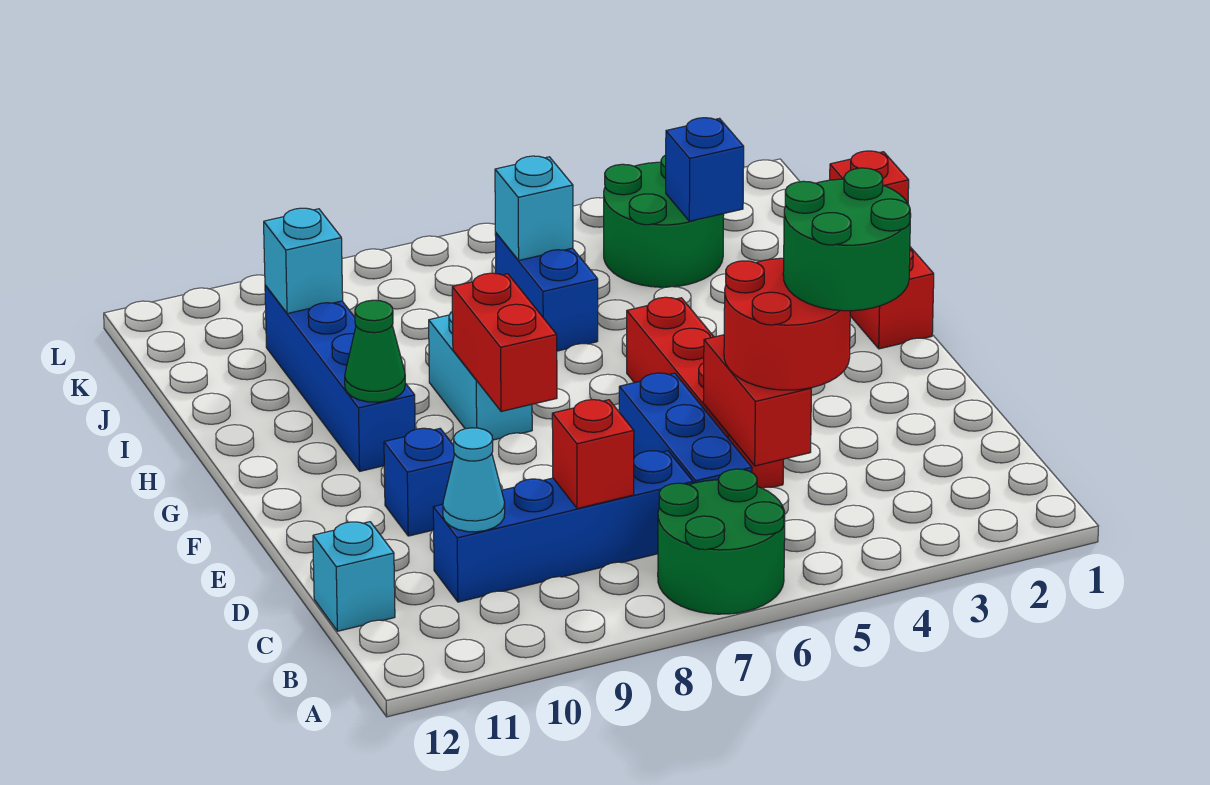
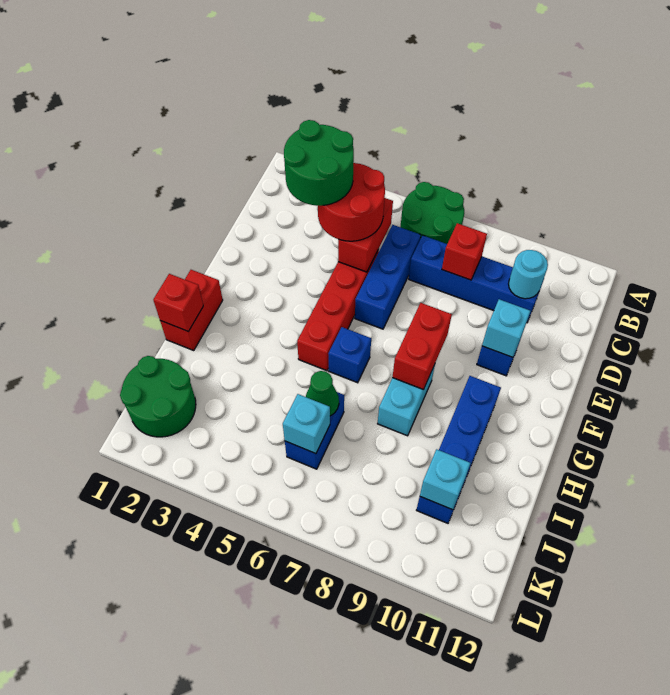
cyan cone C10 level 2 -> cyan round brick C10 level 2
cyan brick C12 level 1 -> cyan brick E10 level 2
green cone G10 level 2 -> green cone I6 level 2
green round brick J3:K4 level 1 -> green round brick J1:K2 level 1
blue brick J3 level 2 -> blue brick G6 level 1

